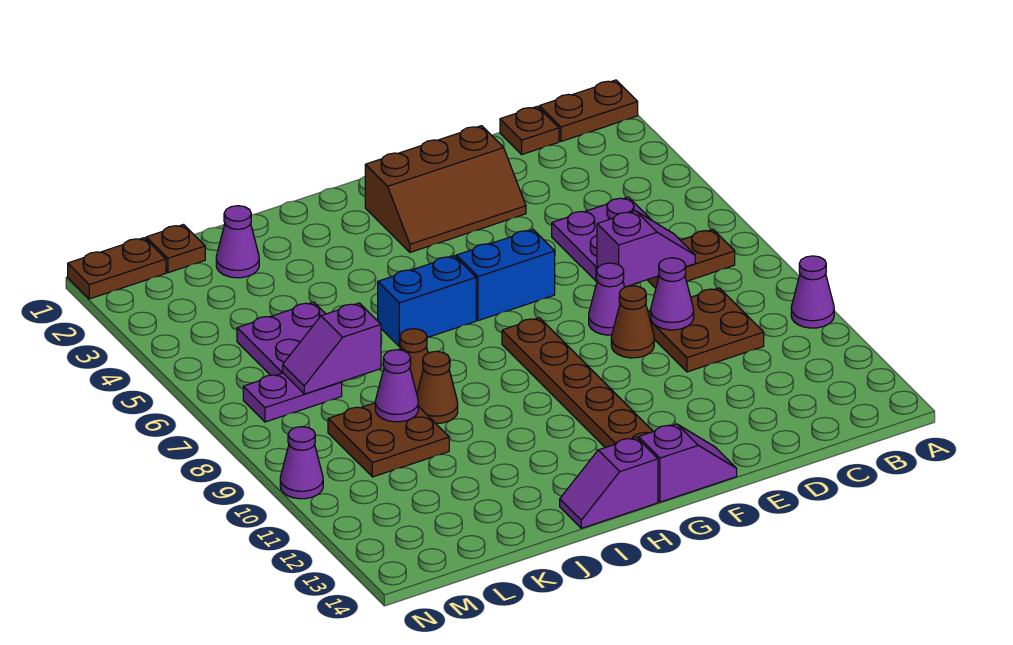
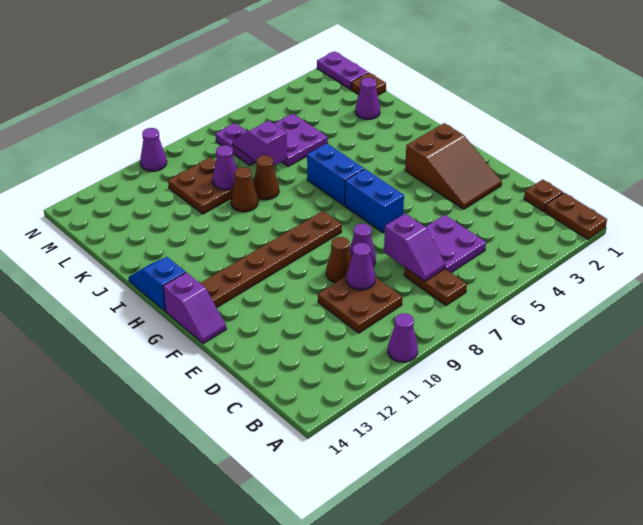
brown slope E2:G3 level 1 top 2 -> brown slope E2:G3 level 1 top G
purple slope H14:I14 level 1 top H -> blue slope H14:I14 level 1 top H
brown plate M1:N1 level 1 -> purple plate M1:N1 level 1

